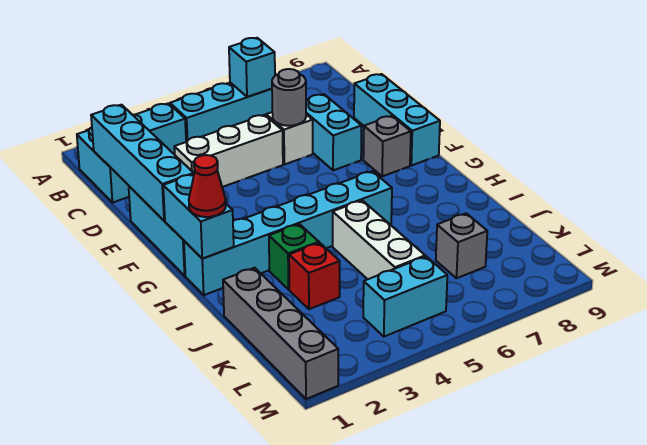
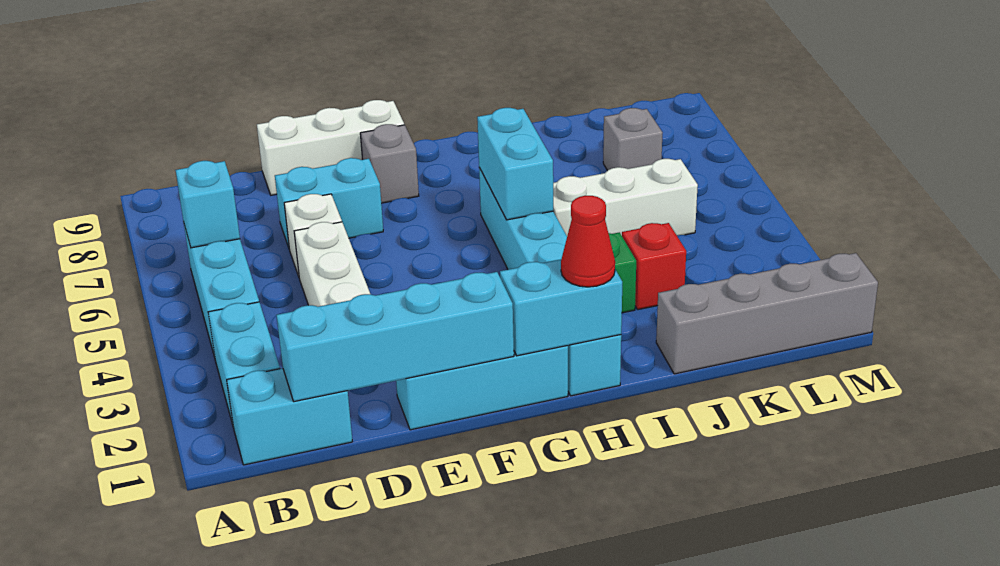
grey round brick D6 level 2 -> none
cyan brick D9:F9 level 1 -> white brick D9:F9 level 1
cyan brick L4:L5 level 1 -> cyan brick H5:H6 level 2

